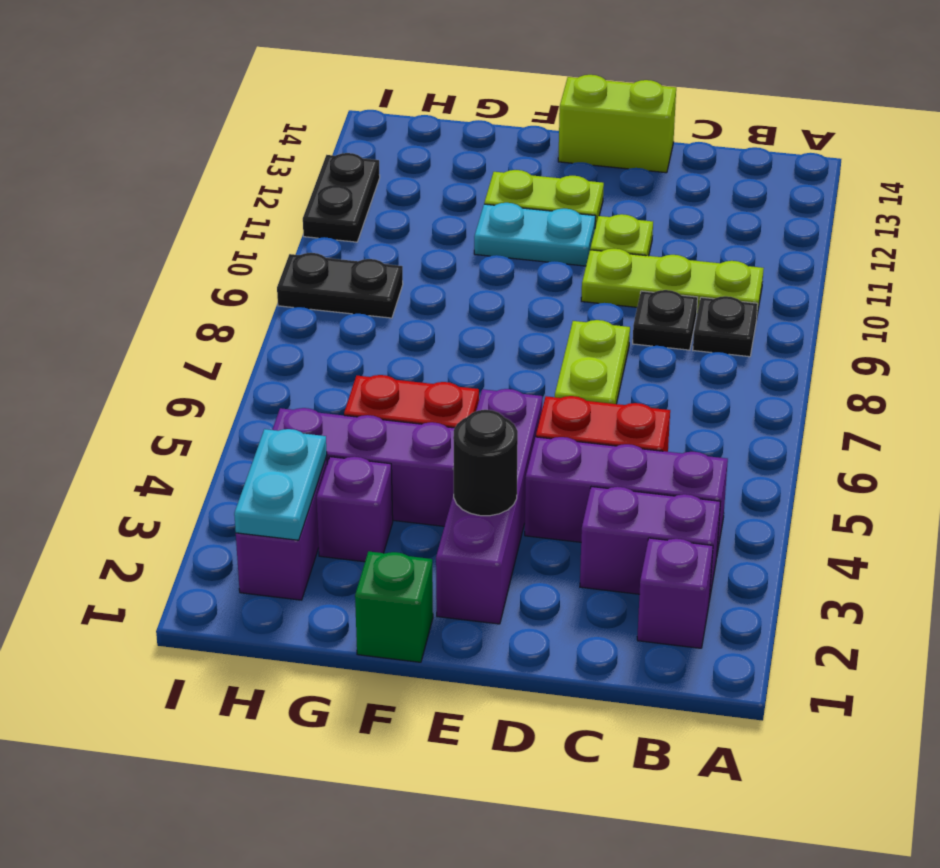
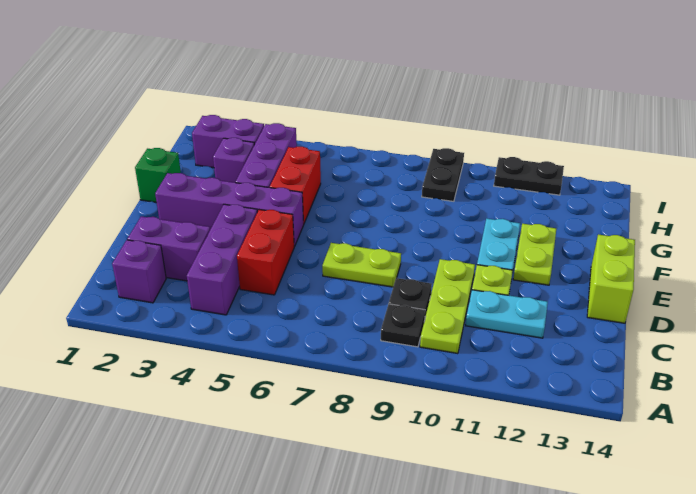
purple brick B3:C3 level 1 -> purple brick C2:C3 level 1
black round brick E3 level 2 -> none
cyan plate H2:H3 level 2 -> cyan plate C11:C12 level 1

